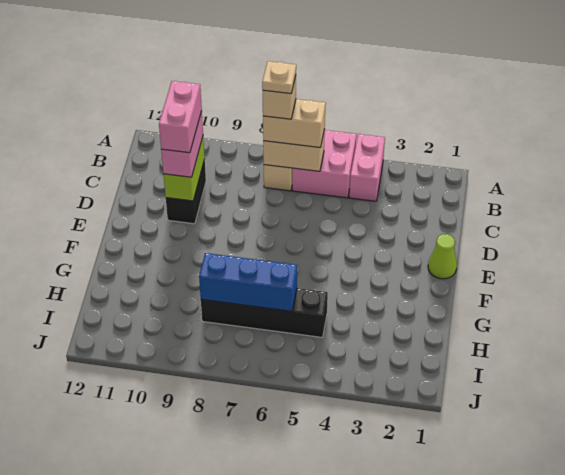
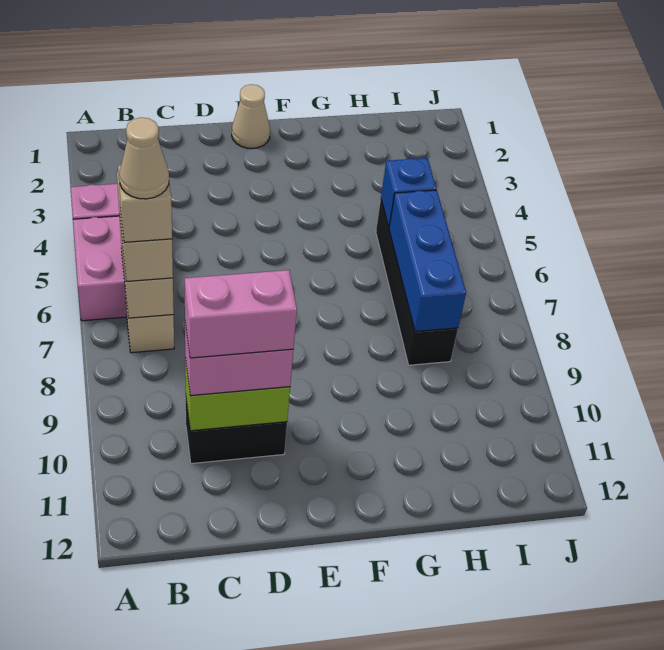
tan plate B7 level 5 -> tan cone B7 level 5
lime cone E1 level 1 -> tan cone E1 level 1
none -> blue brick H5 level 2

